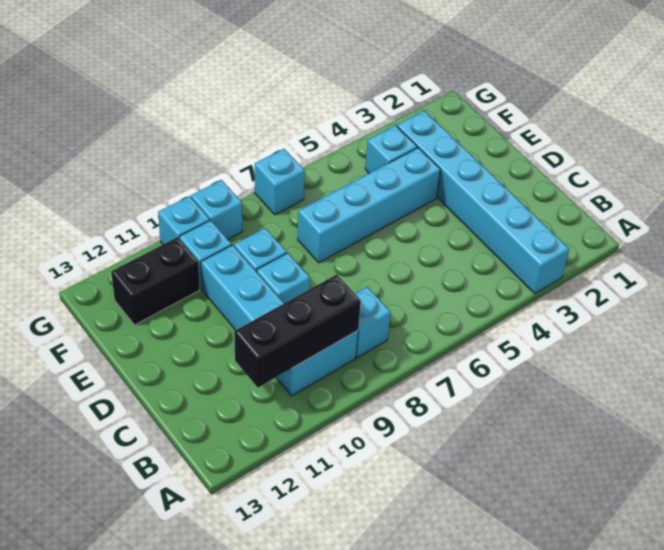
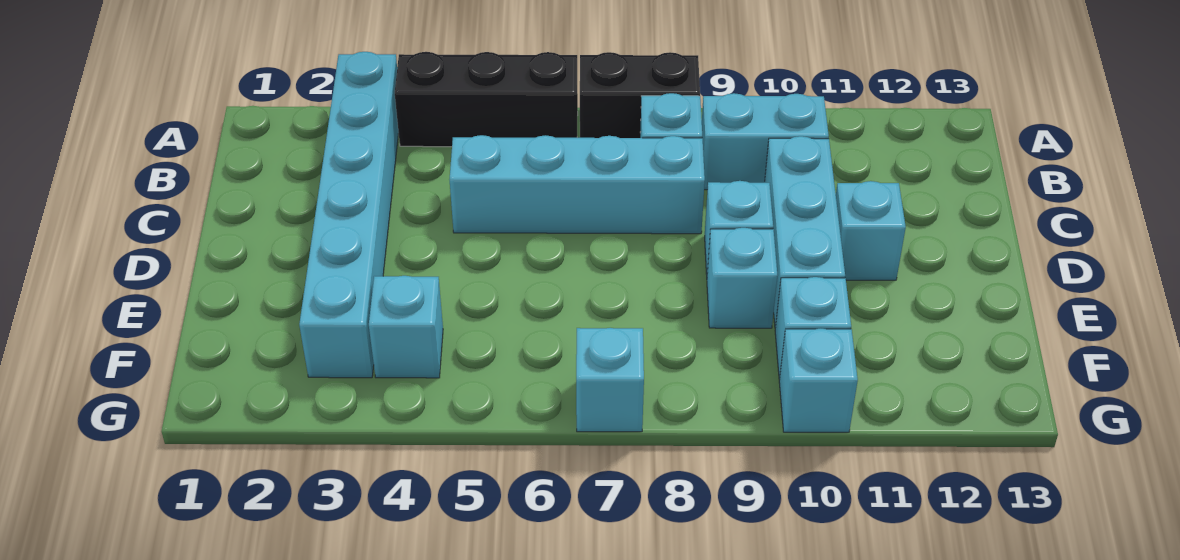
black brick B9:B11 level 2 -> black brick A4:A6 level 1
cyan brick E4:E7 level 1 -> cyan brick C5:C8 level 1
black brick F11:F12 level 1 -> black brick A7:A8 level 1
cyan brick G9 level 1 -> cyan brick D11 level 1

